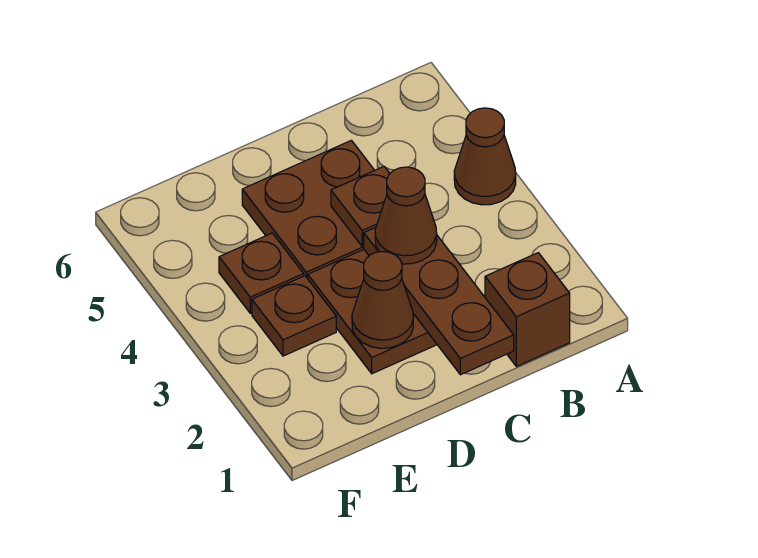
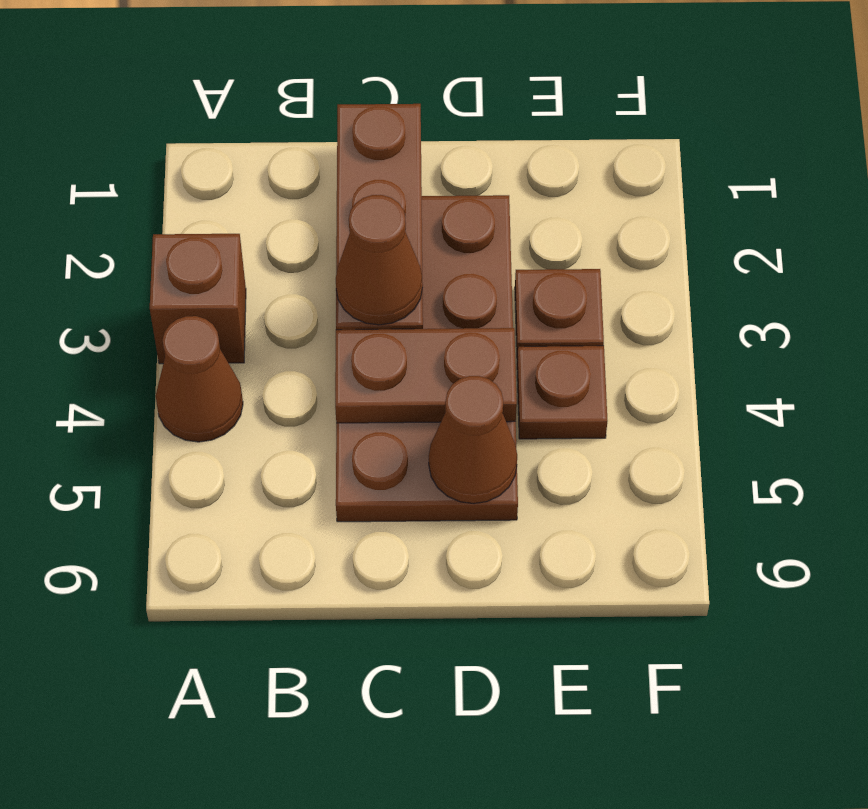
brown brick B1 level 1 -> brown brick A3 level 1
brown plate C4 level 2 -> brown plate C4:D4 level 2
brown cone D2 level 2 -> brown cone D5 level 2

